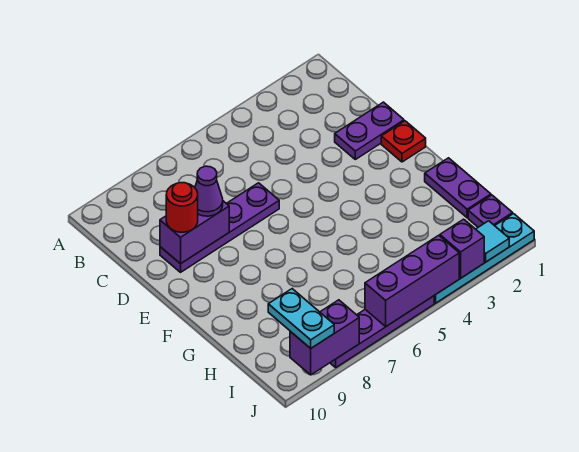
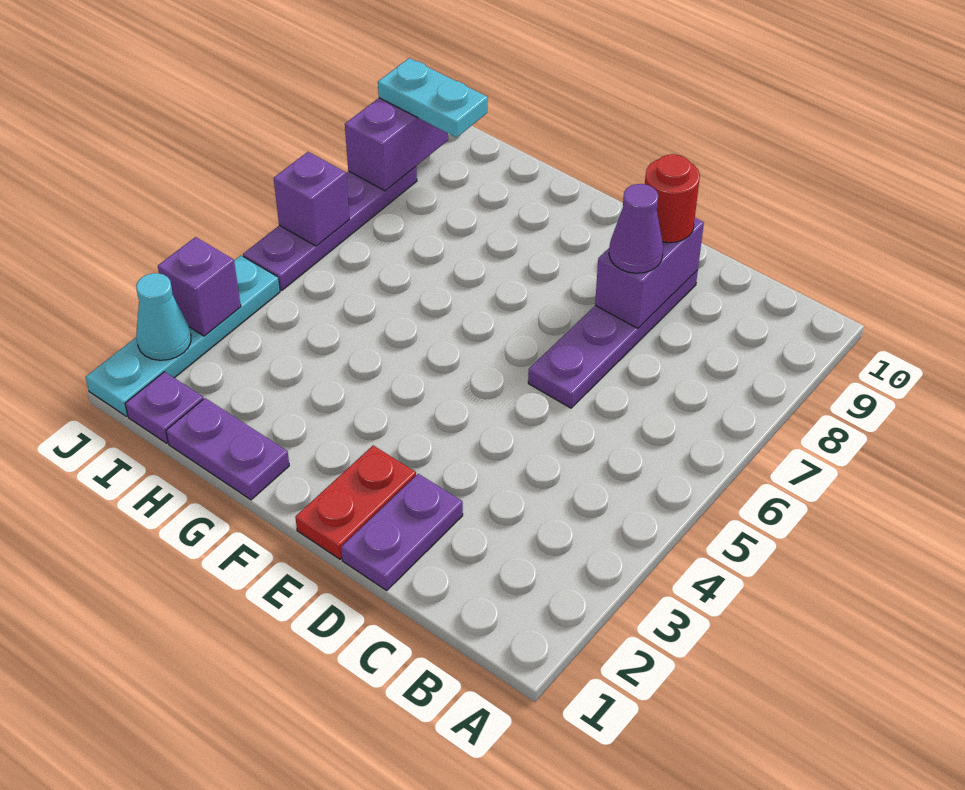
red plate E1 level 1 -> red plate E1:E2 level 1
cyan tile J2 level 2 -> cyan cone J2 level 2
purple brick J4:J6 level 2 -> purple brick J6 level 2

